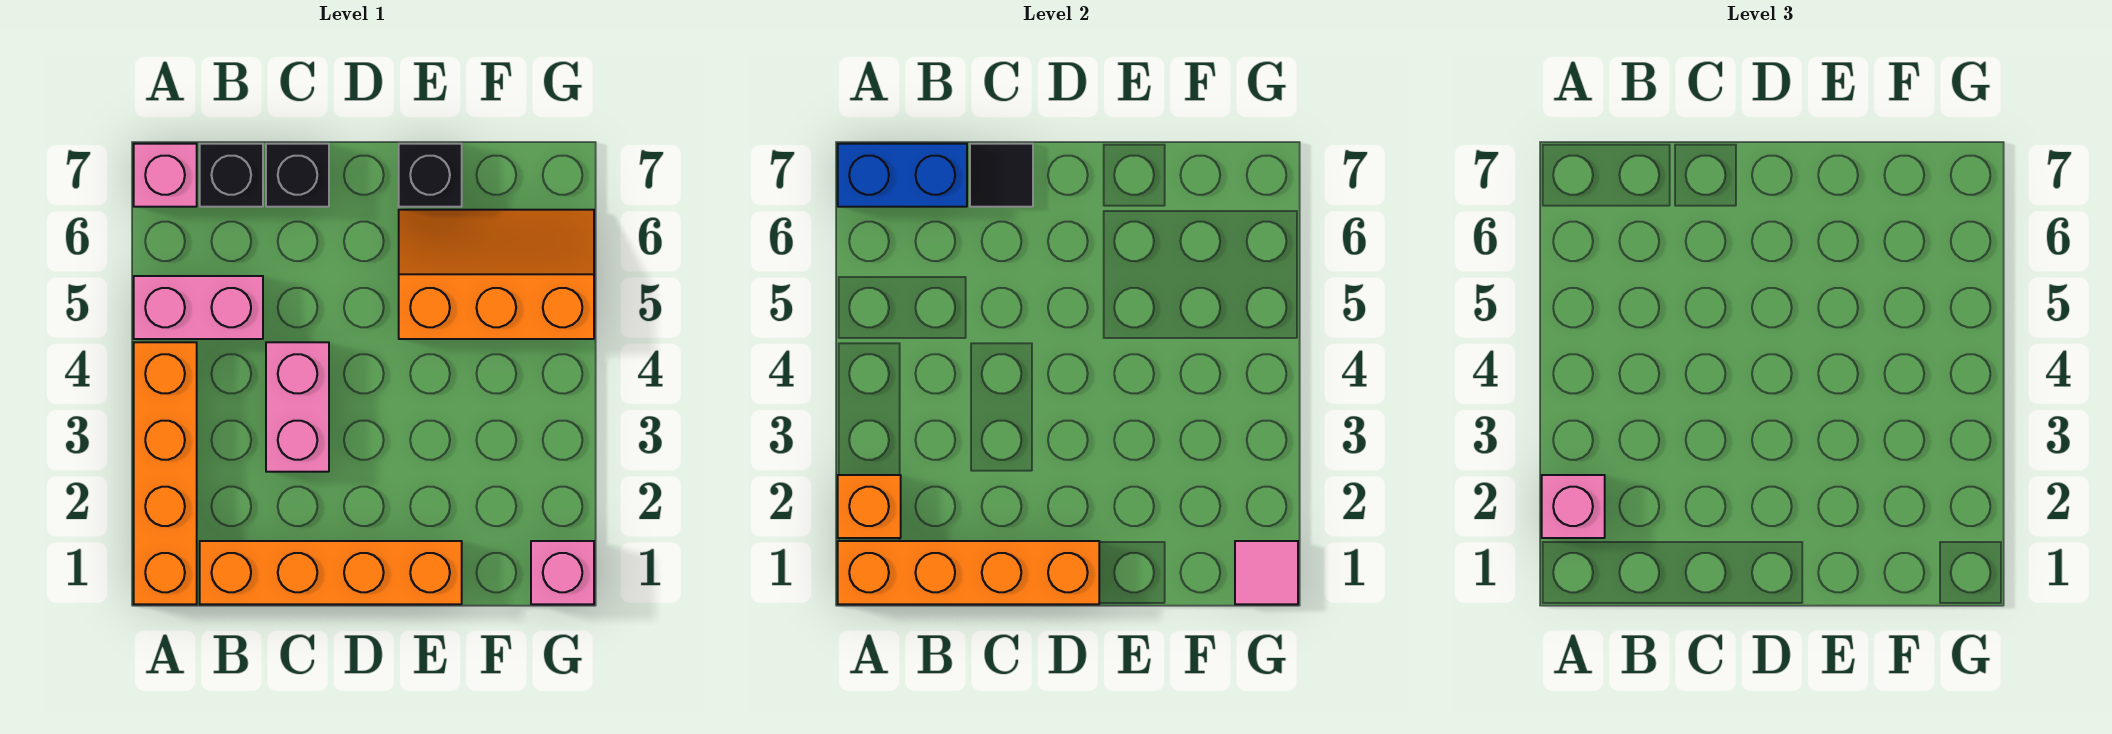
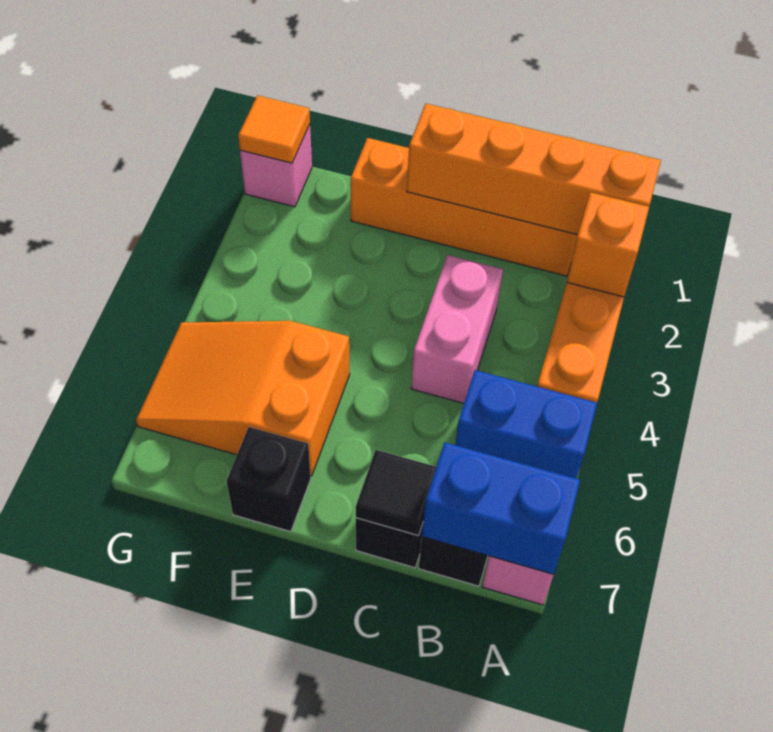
pink brick A2 level 3 -> none
pink brick A5:B5 level 1 -> blue brick A5:B5 level 1
orange slope E5:G6 level 1 top 5 -> orange slope E5:G6 level 1 top E
pink tile G1 level 2 -> orange tile G1 level 2

